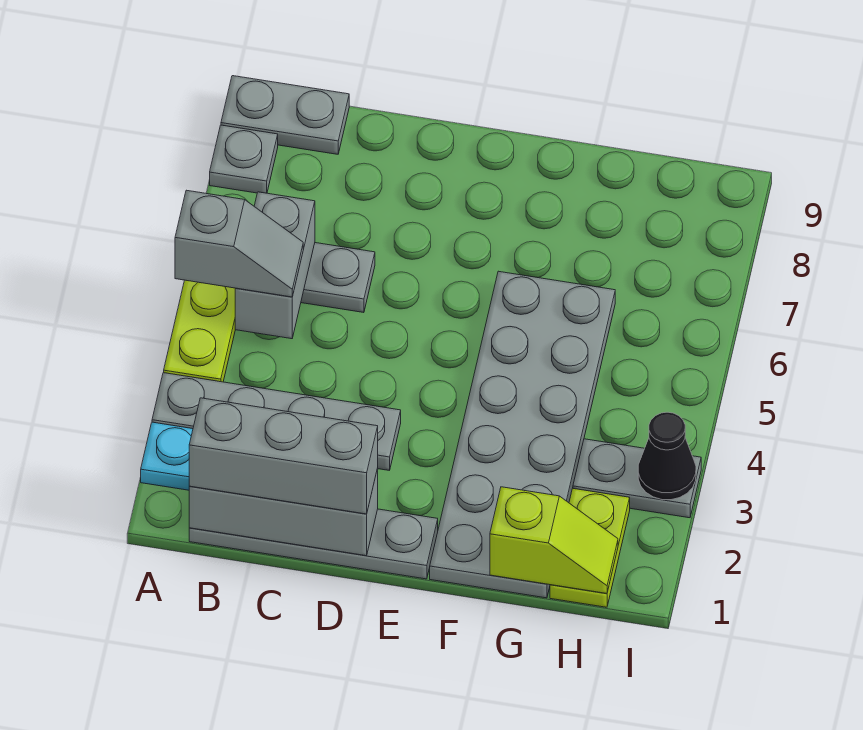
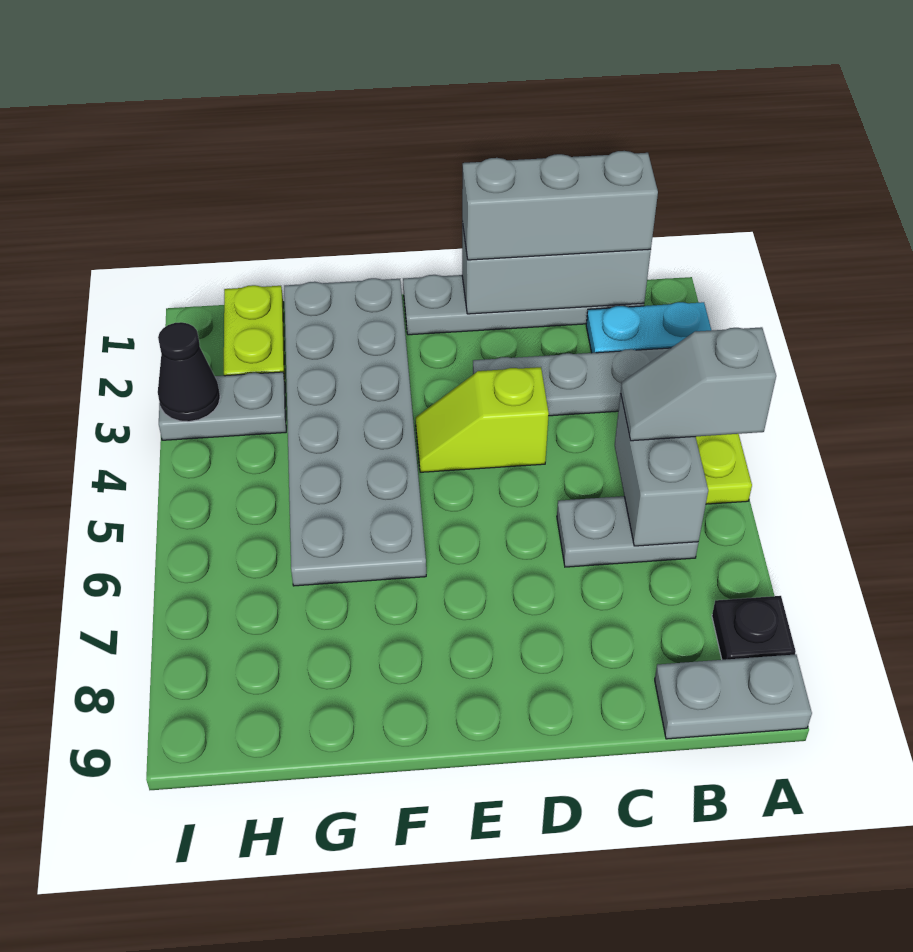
grey plate A8 level 1 -> black plate A8 level 1
lime slope G1:H1 level 2 top G -> lime slope D4:E4 level 1 top D

